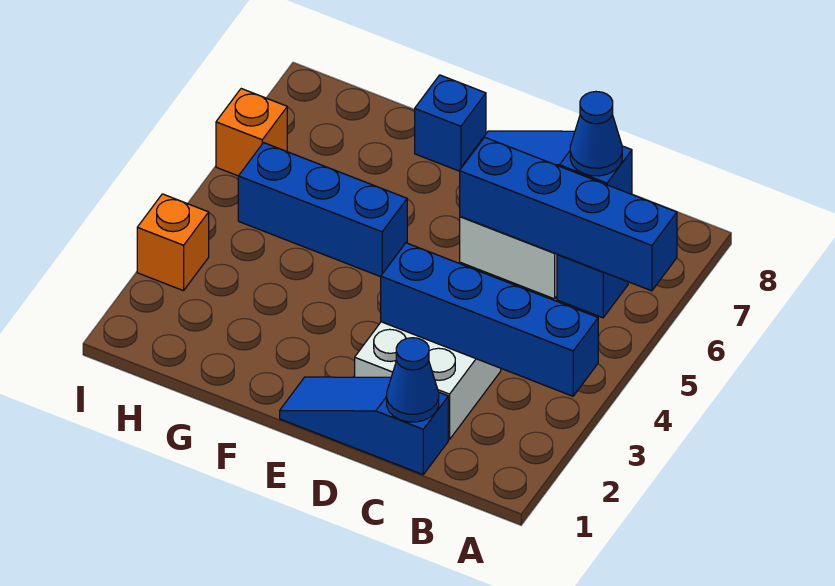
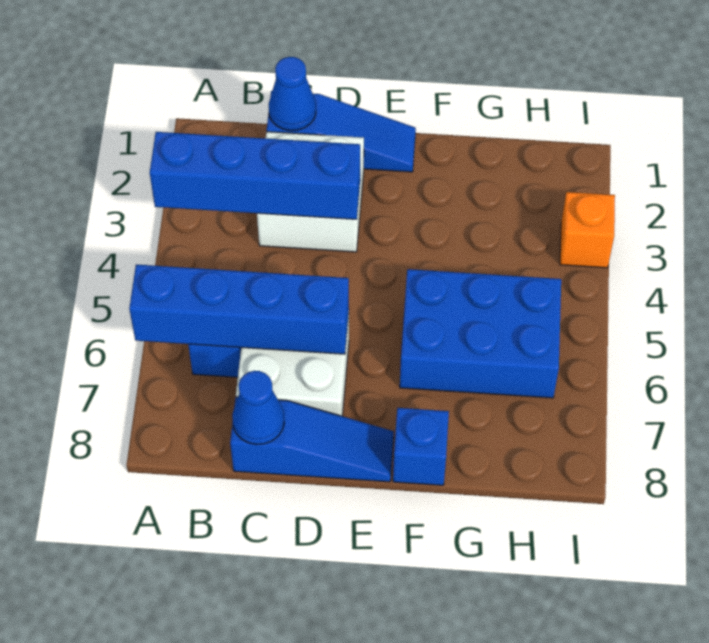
blue brick F5:H5 level 1 -> blue brick F5:H6 level 1
orange brick I6 level 1 -> none

